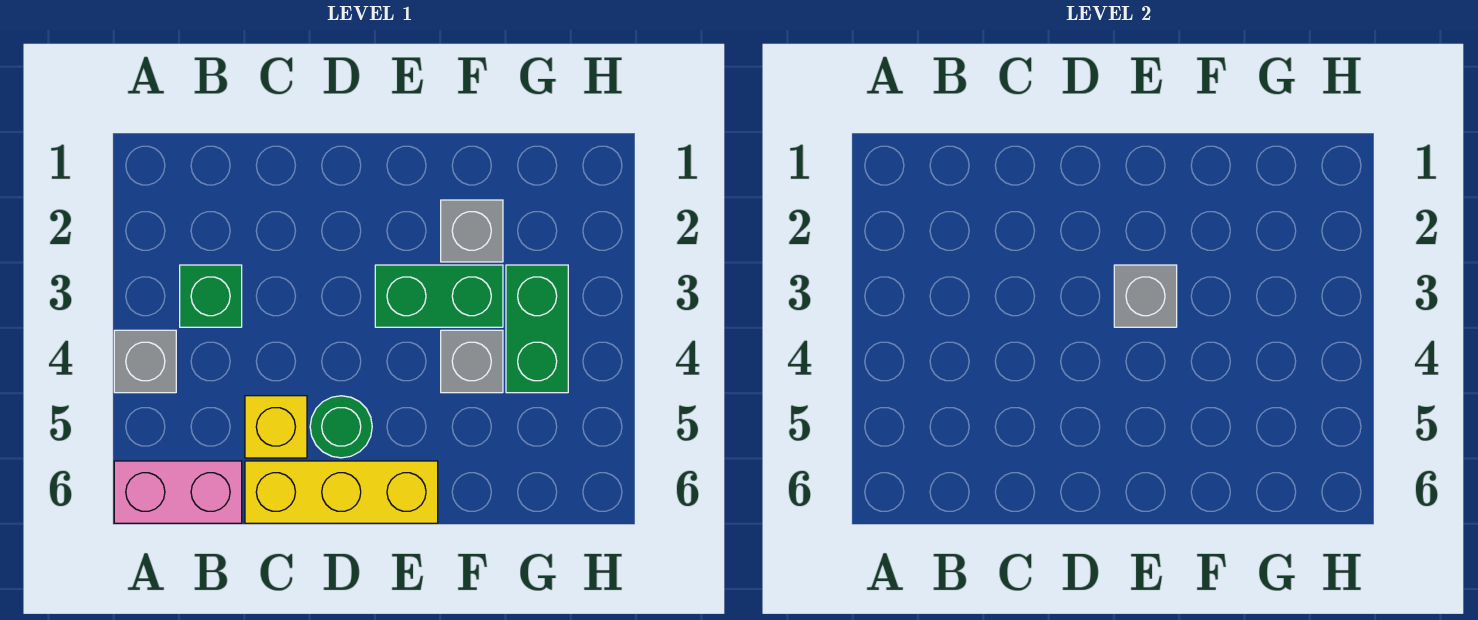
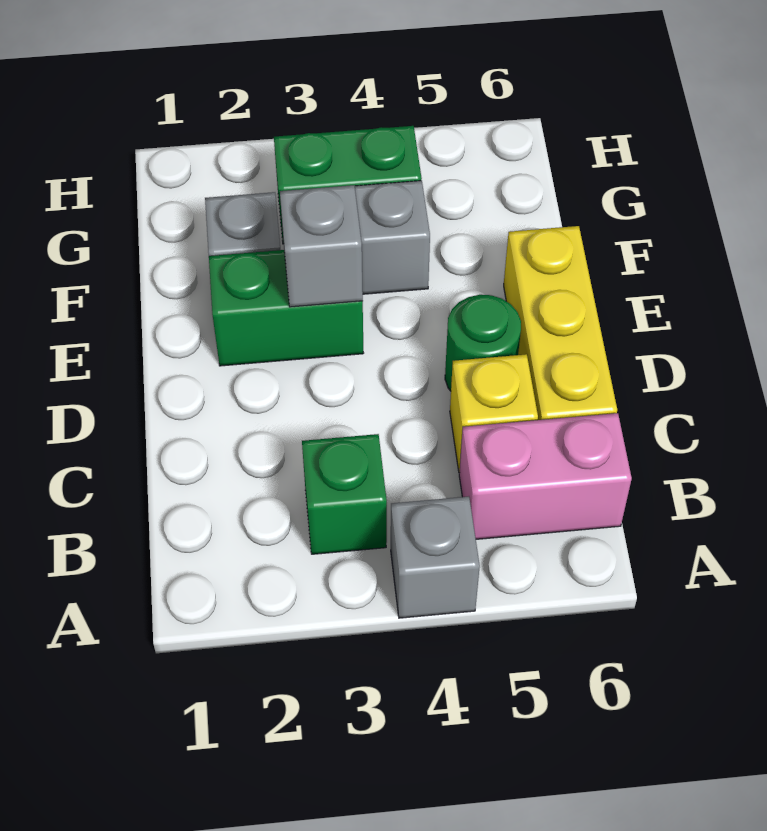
pink brick A6:B6 level 1 -> pink brick B5:B6 level 1
green brick E3:F3 level 1 -> green brick E2:E3 level 1

